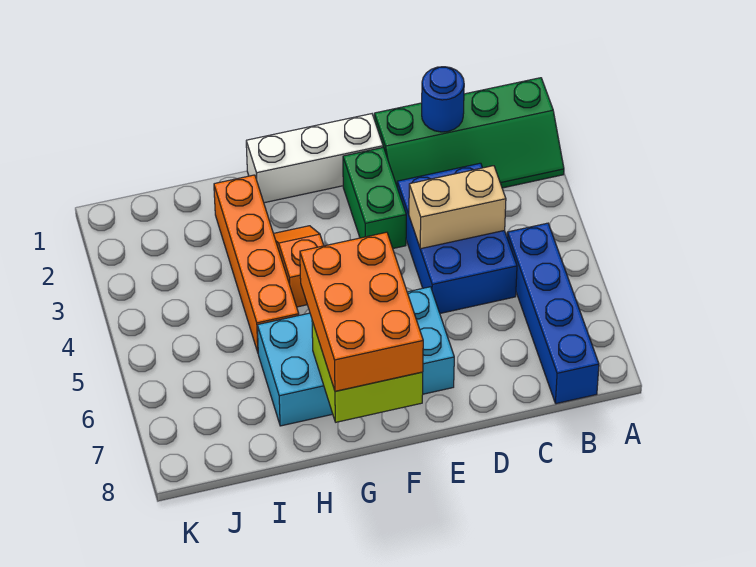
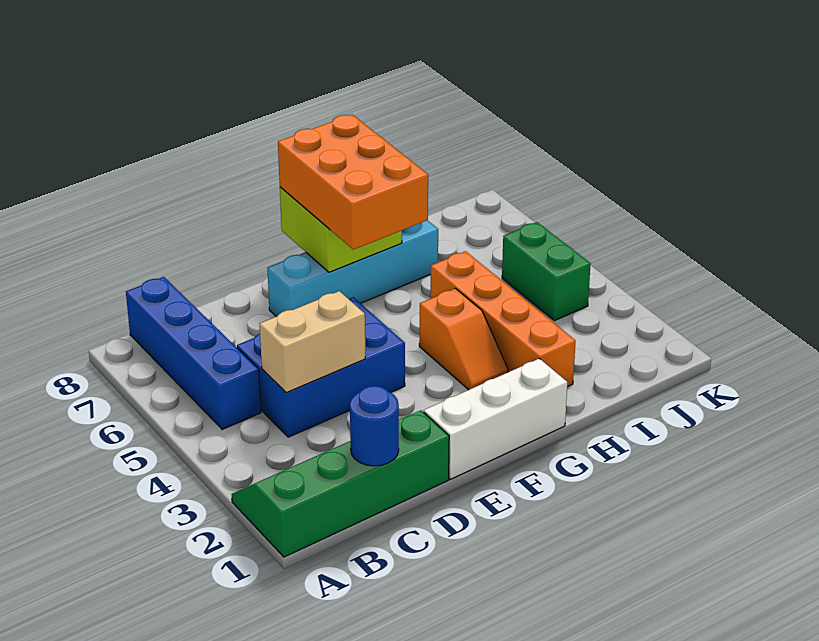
blue brick C3:D5 level 1 -> blue brick C4:E5 level 1
green brick E2:E3 level 1 -> green brick J4:J5 level 1
cyan brick E6:H7 level 1 -> cyan brick E7:H7 level 1

